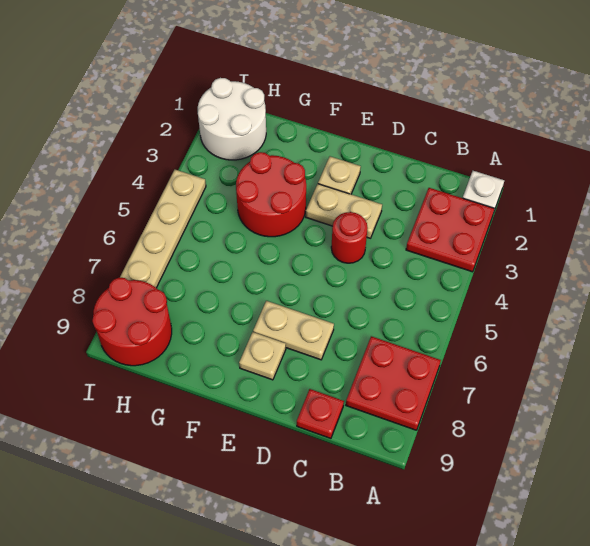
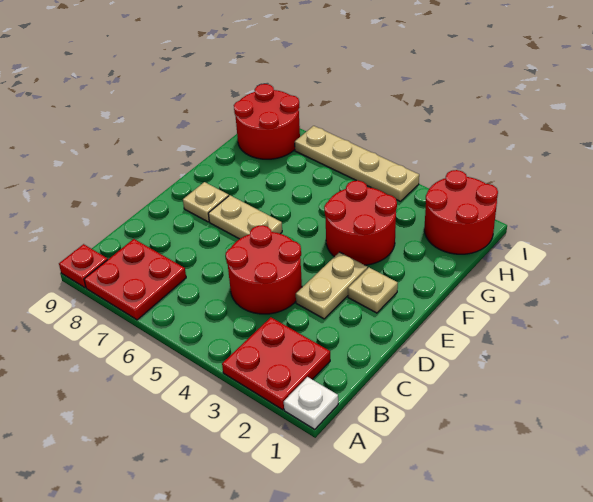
red plate C9 level 1 -> red plate A9 level 1
red round brick D4 level 1 -> red round brick C4:D5 level 1
tan plate D7:E7 level 1 -> tan plate E6:E7 level 1
white round brick H1:I2 level 1 -> red round brick H1:I2 level 1

